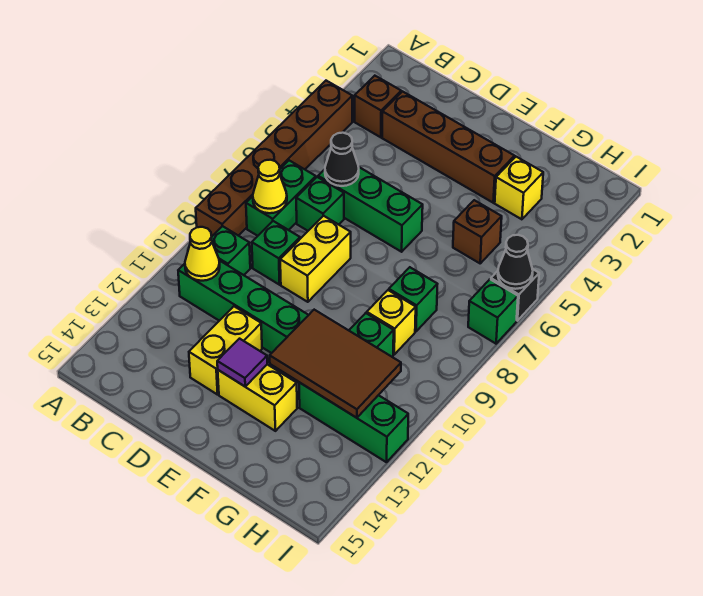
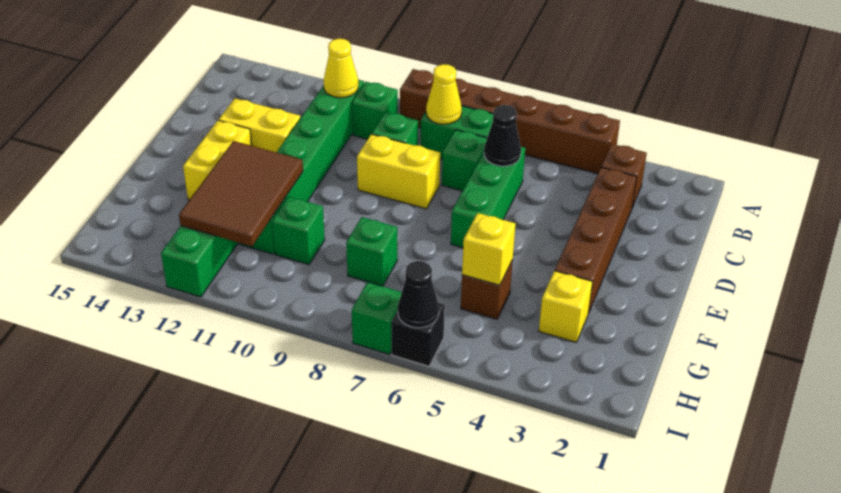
purple tile E13 level 2 -> none
yellow brick G9 level 1 -> yellow brick G5 level 2

